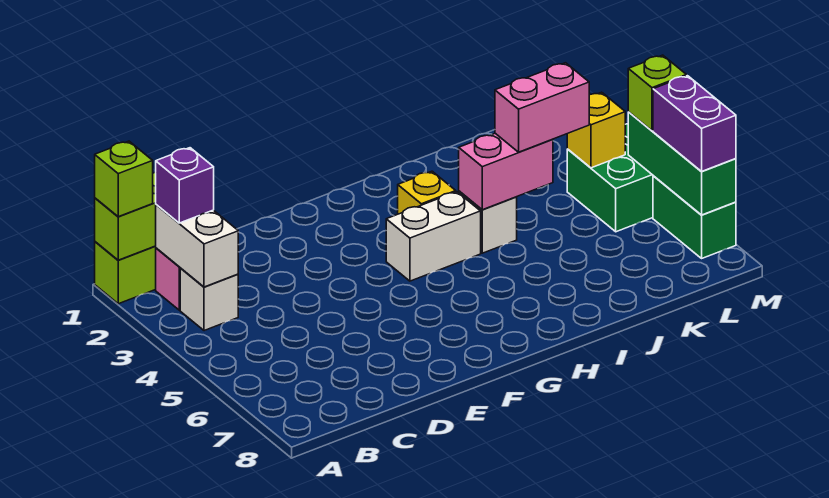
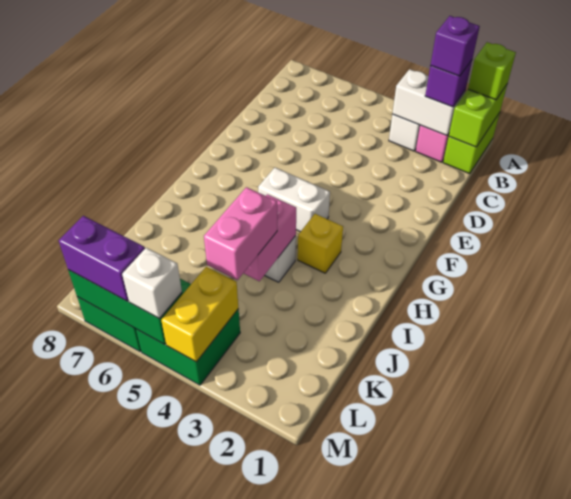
none -> purple brick B2 level 4
white brick G4:H4 level 1 -> white brick G4:G5 level 1
yellow brick L4 level 2 -> yellow brick L4:M4 level 2
lime brick M5 level 3 -> white brick M5 level 3

